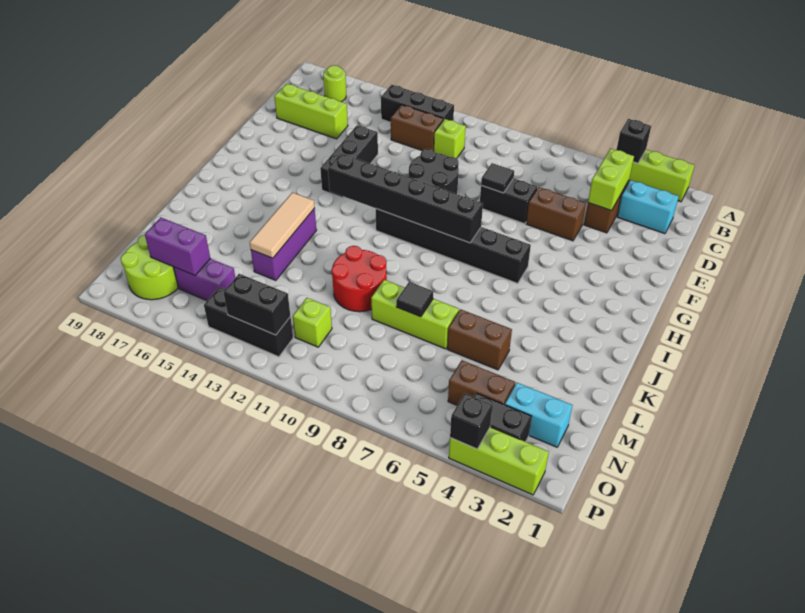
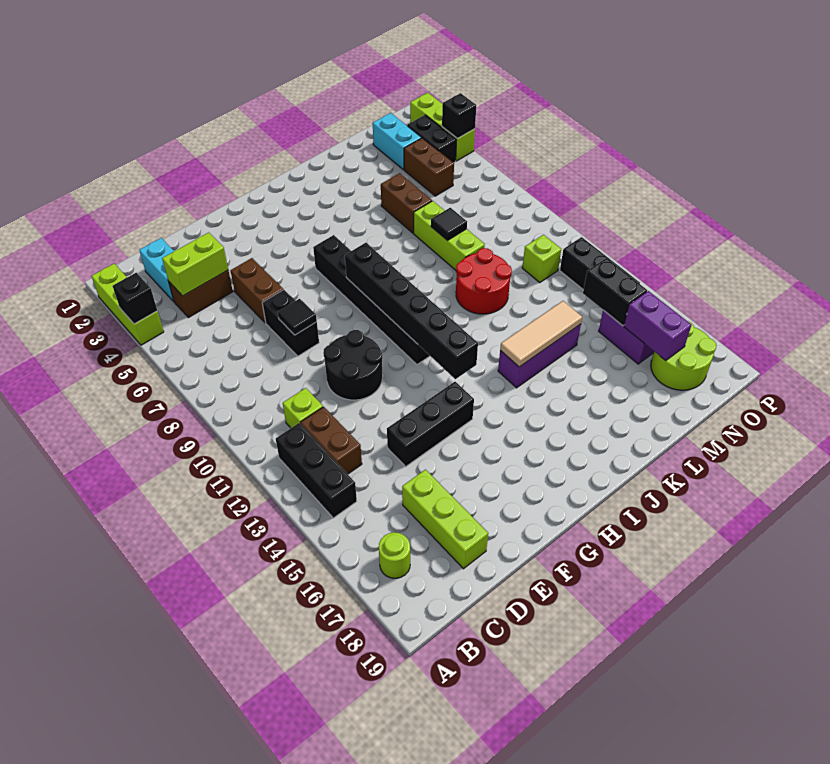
black brick O12:O13 level 2 -> black brick N14:N15 level 2

